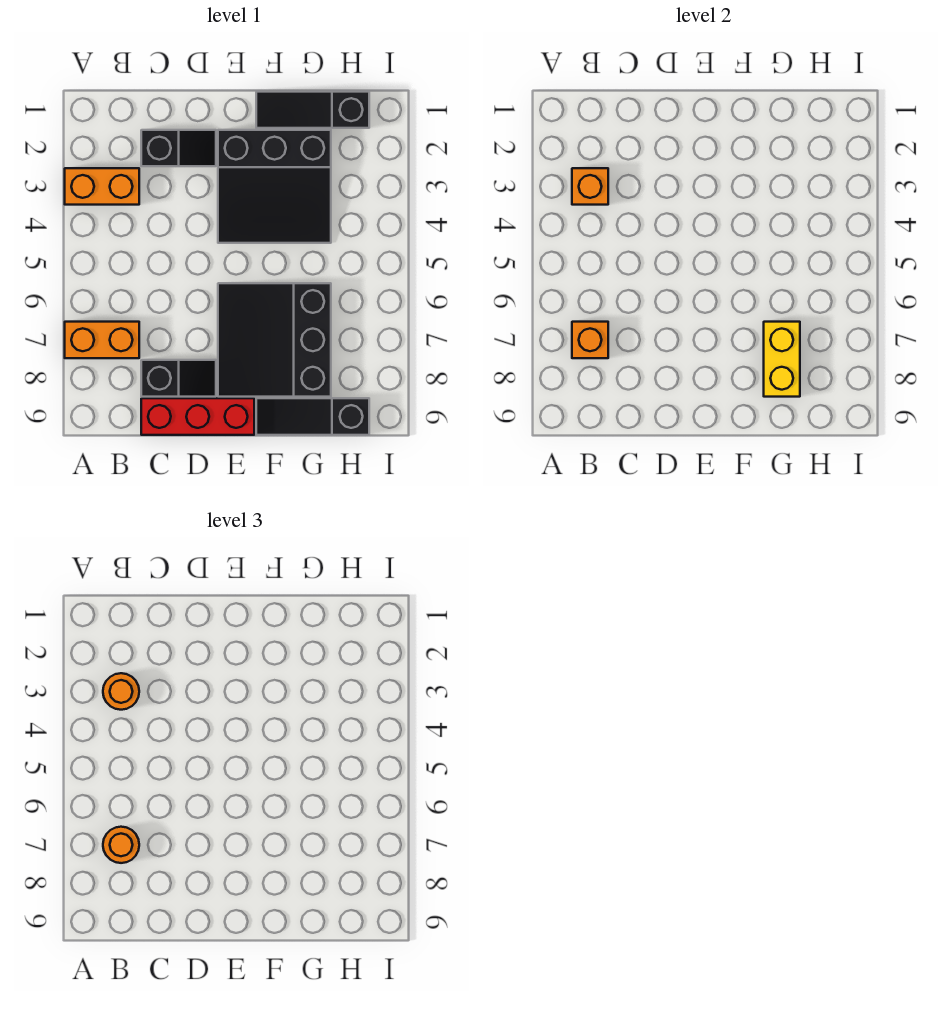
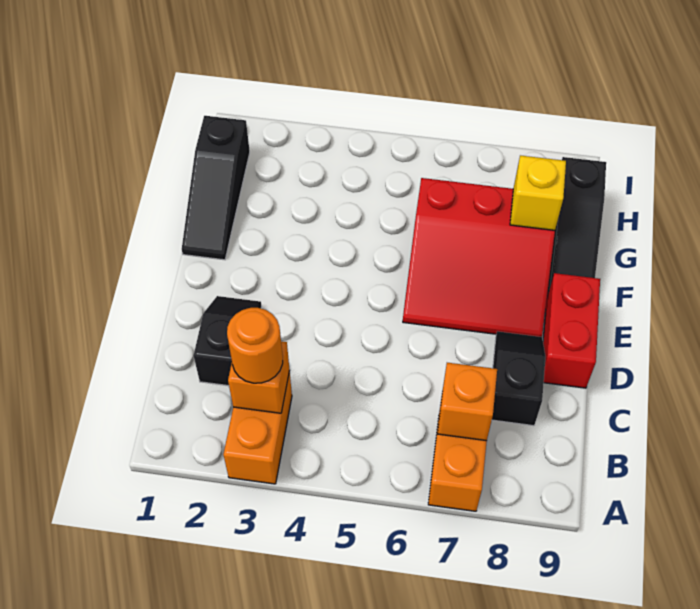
orange round brick B7 level 3 -> none
red brick C9:E9 level 1 -> red brick D9:E9 level 1
black slope E2:G4 level 1 top 2 -> none
black slope E6:G8 level 1 top G -> red slope E6:G8 level 1 top G
yellow brick G7:G8 level 2 -> yellow brick G8 level 2

